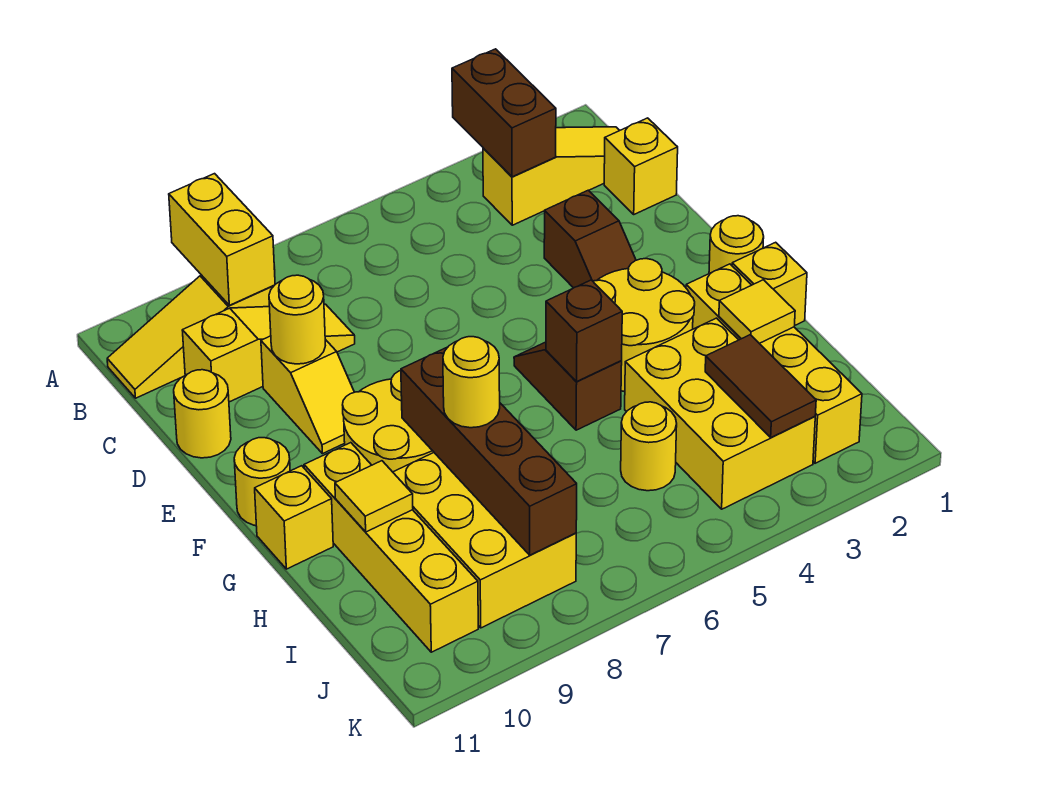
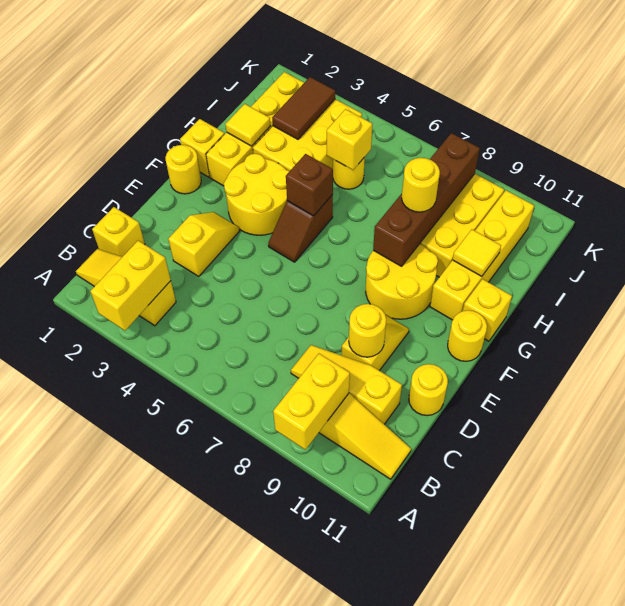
brown brick A3:B3 level 2 -> yellow brick A3:B3 level 2
brown slope D3:E3 level 1 top D -> yellow slope D3:E3 level 1 top D
none -> yellow brick I5 level 2

